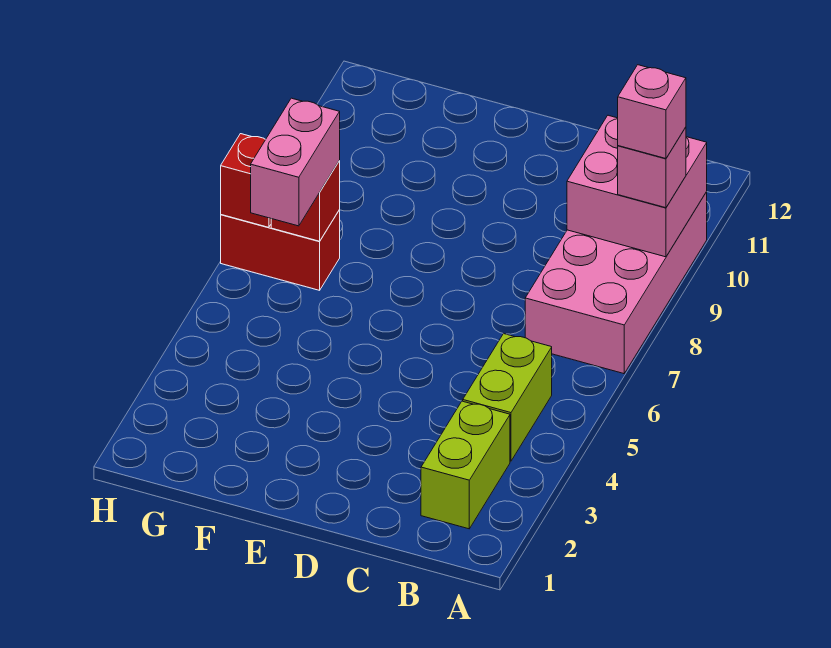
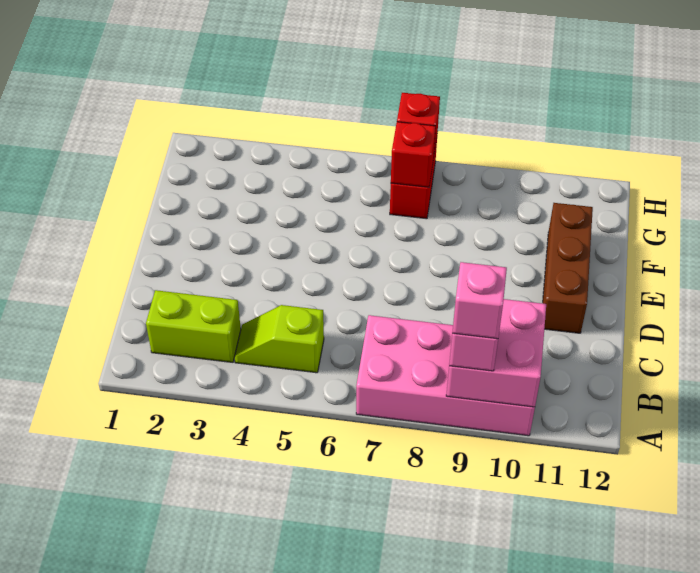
lime brick B4:B5 level 1 -> lime slope B4:B5 level 1 top 5
none -> brown brick D11:F11 level 1
pink brick G6:G7 level 3 -> none

